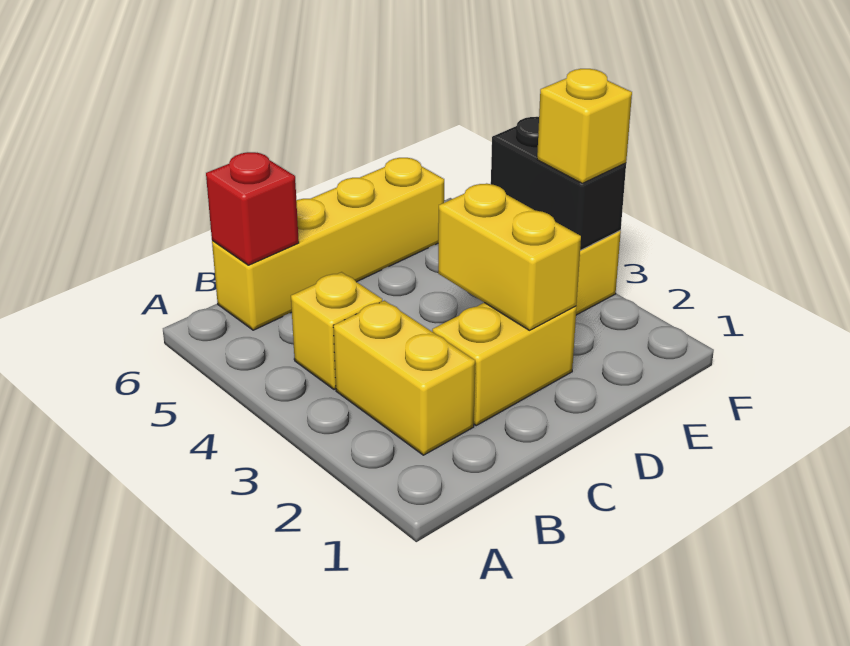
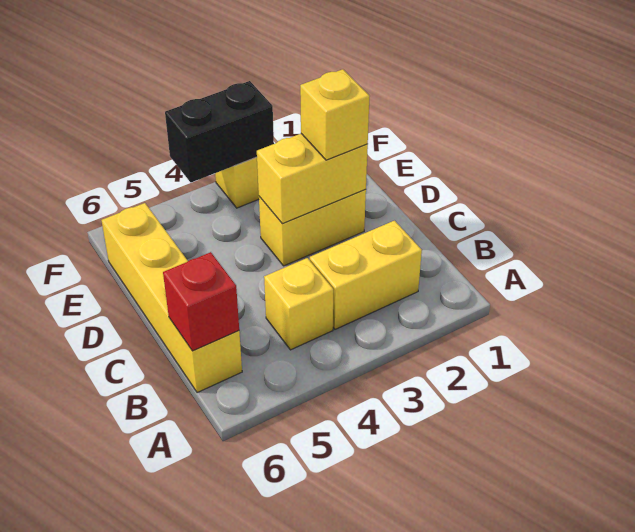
yellow brick C2:D2 level 1 -> yellow brick D2:D3 level 1
yellow brick F3 level 3 -> yellow brick D2 level 3

